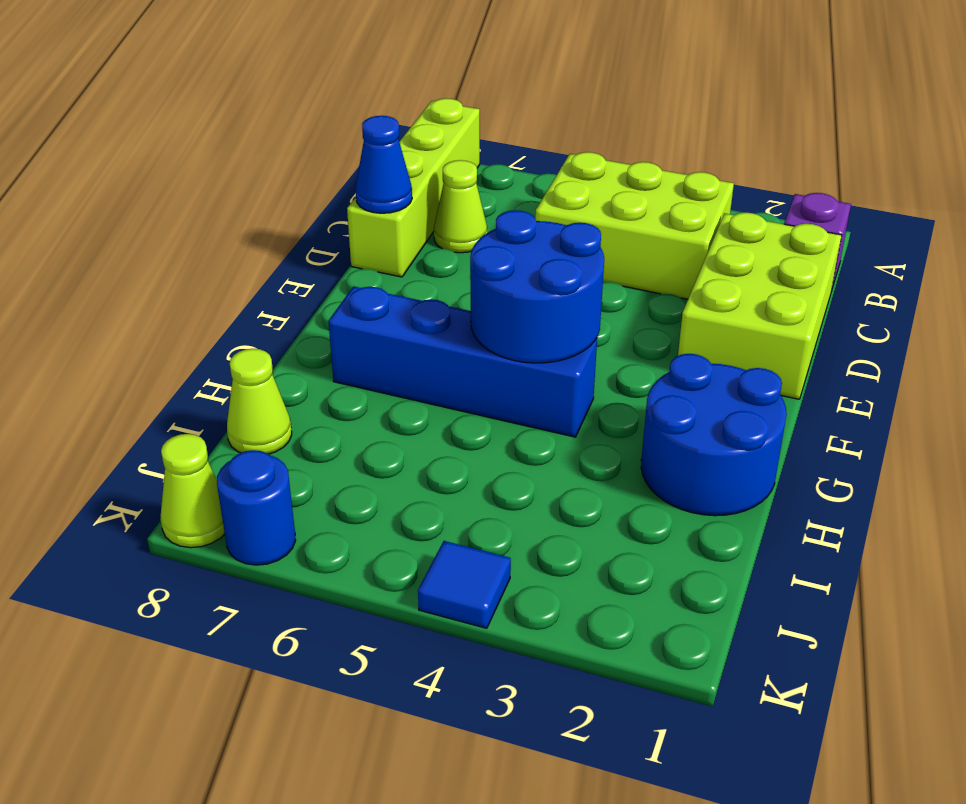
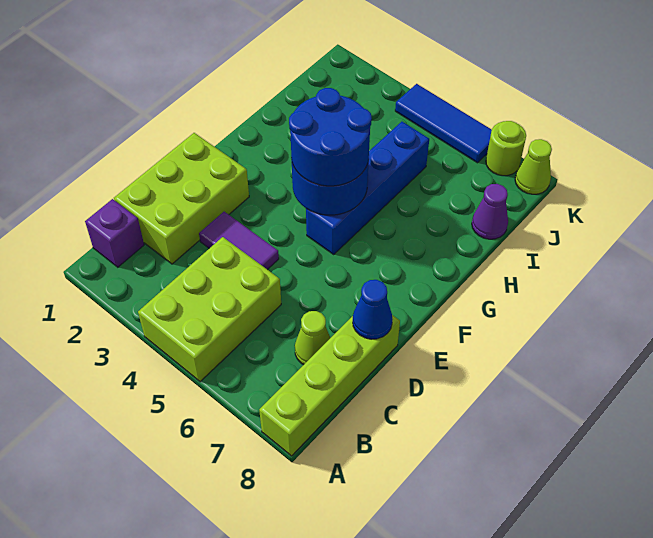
lime brick B3:C5 level 1 -> lime brick A4:C5 level 1
none -> purple tile D3:D4 level 1
blue round brick G1:H2 level 1 -> blue round brick F4:G5 level 3
blue brick G4:G7 level 1 -> blue brick F5:I5 level 1
lime cone I8 level 1 -> purple cone I8 level 1
blue tile K4 level 1 -> blue tile K4:K6 level 1
blue round brick K7 level 1 -> lime round brick K7 level 1

